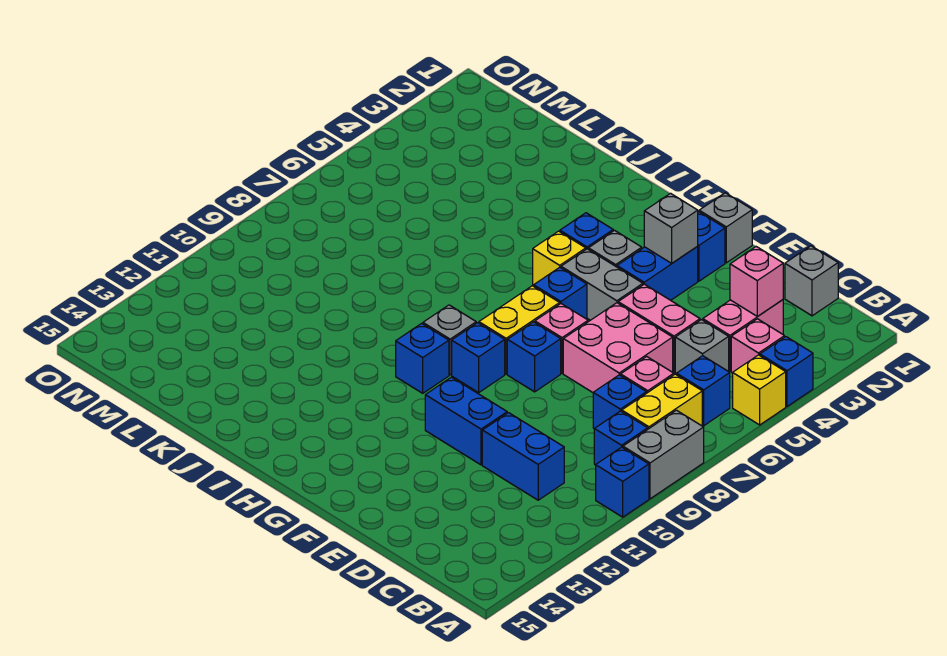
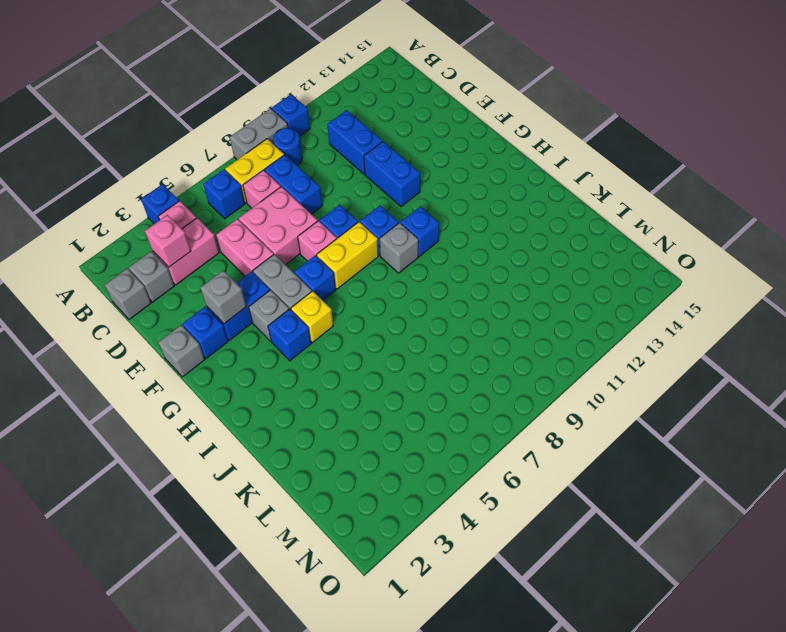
yellow brick A5 level 1 -> none
blue brick B9 level 1 -> blue round brick B9 level 1
grey brick C5 level 1 -> grey brick C2 level 1
blue brick C8 level 1 -> blue brick C8:D8 level 1

